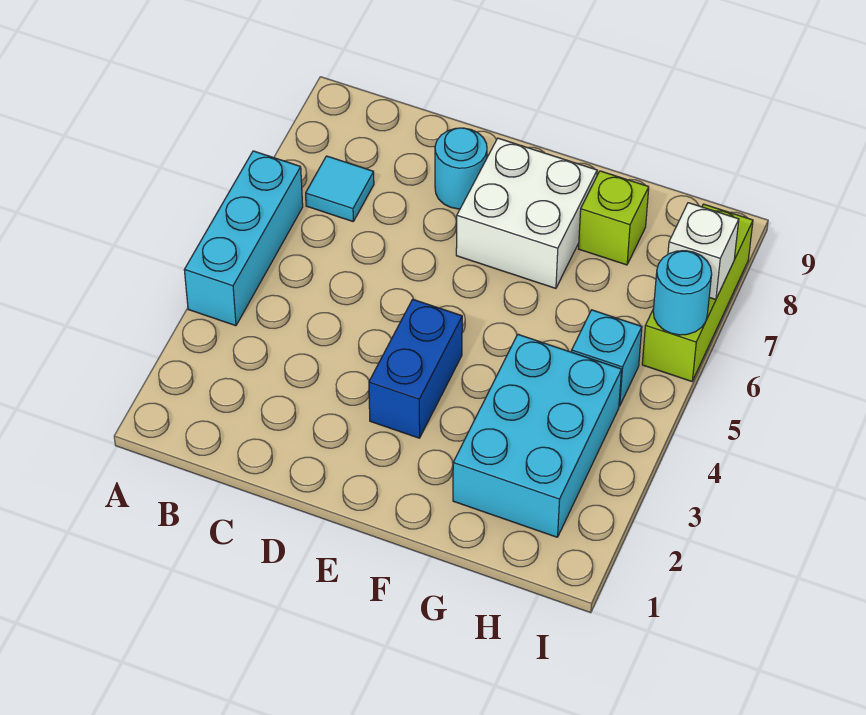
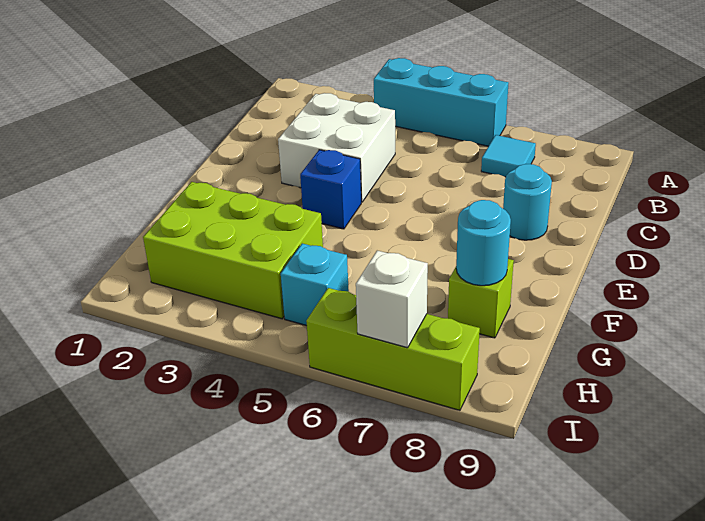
blue brick E3:E4 level 1 -> blue brick E4 level 1
white brick E7:F8 level 1 -> white brick C3:D4 level 1
cyan brick G2:H4 level 1 -> lime brick G2:H4 level 1
cyan round brick I6 level 2 -> cyan round brick G8 level 2

